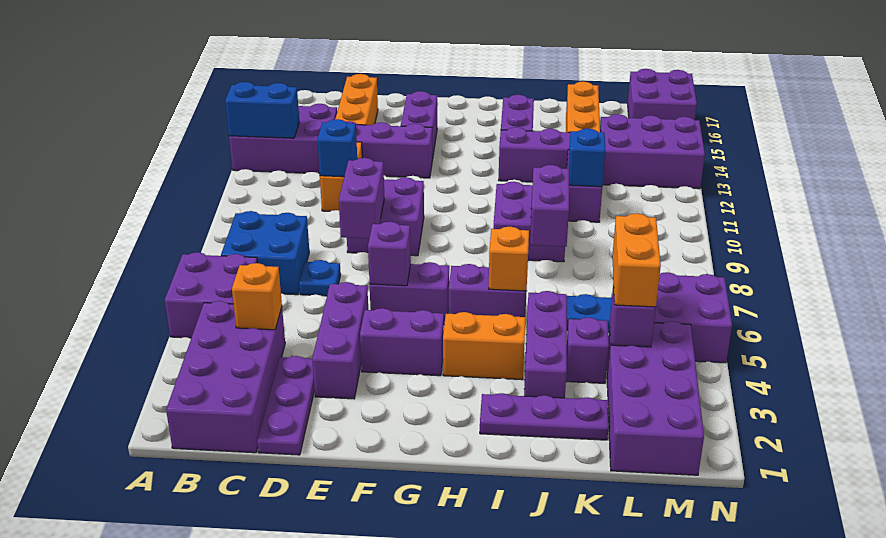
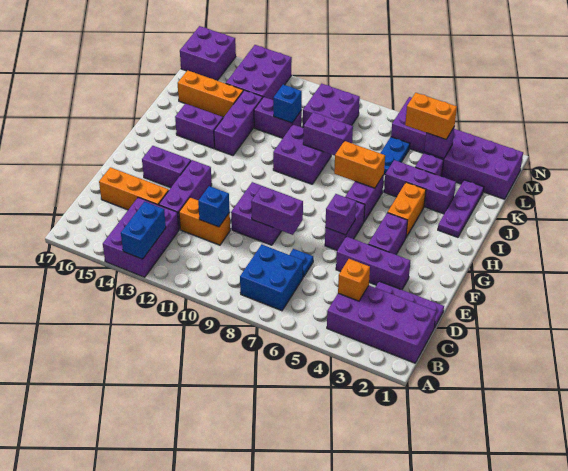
purple brick A5:B6 level 1 -> purple brick L9:M10 level 1
orange brick I6 level 2 -> orange brick I6:I7 level 2

